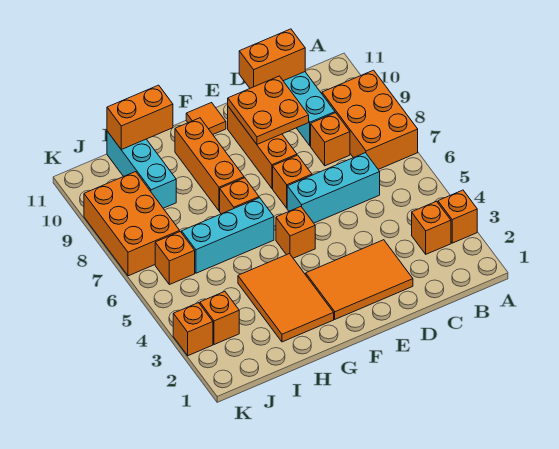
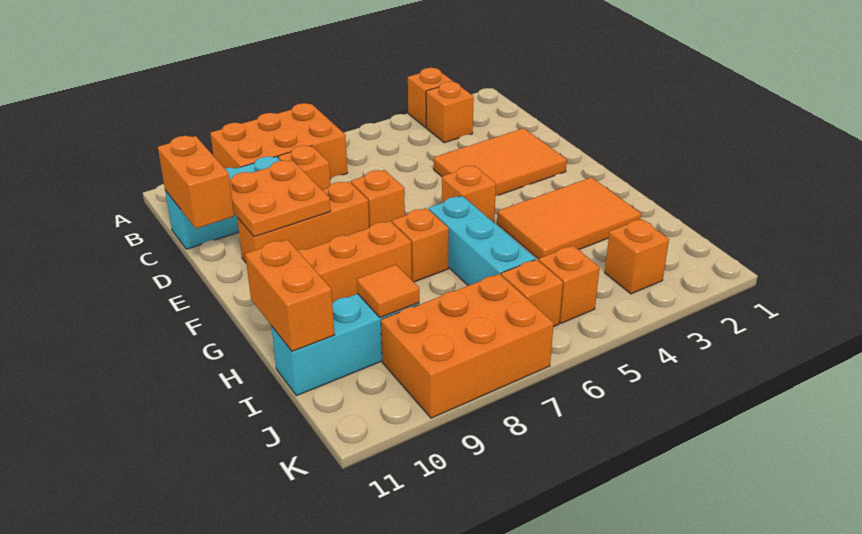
cyan brick C6:E6 level 1 -> none
orange tile D2:F3 level 1 -> orange tile D2:E4 level 1
orange tile F11 level 1 -> orange tile I9 level 2
orange brick K3 level 1 -> orange brick J5 level 1

